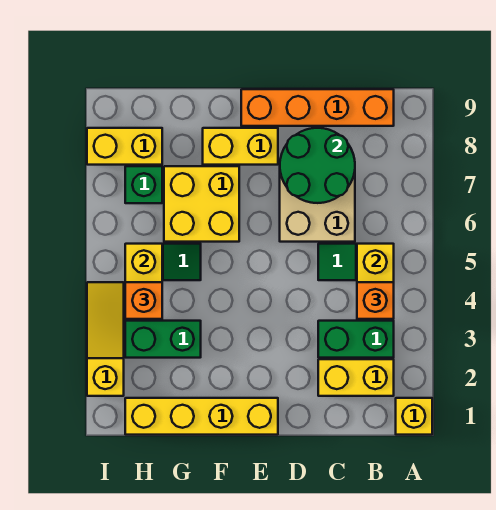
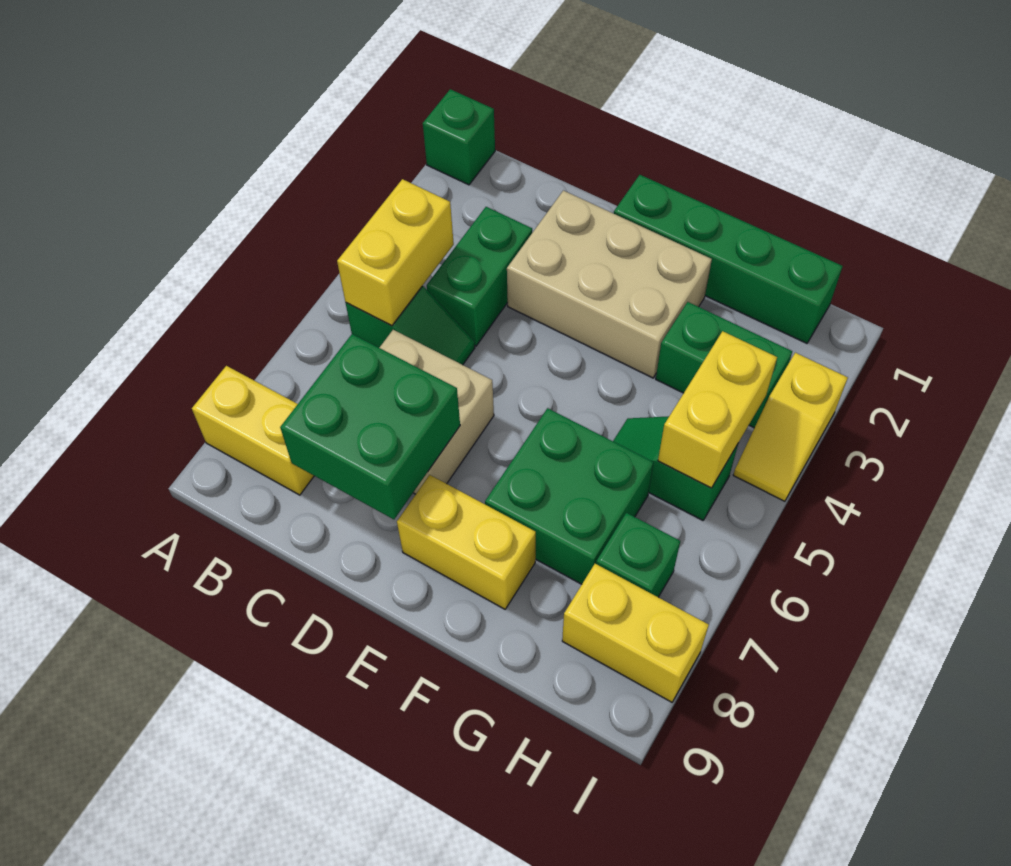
yellow brick A1 level 1 -> green brick A1 level 1
yellow brick B2:C2 level 1 -> yellow brick A8:B8 level 1
green brick B3:C3 level 1 -> green brick C3:C4 level 1
orange brick B4 level 3 -> none
orange brick B9:E9 level 1 -> none
green round brick C7:D8 level 2 -> green brick C7:D8 level 2
none -> tan brick D2:F3 level 1
yellow brick E1:H1 level 1 -> green brick E1:H1 level 1
yellow brick F6:G7 level 1 -> green brick F6:G7 level 1
orange brick H4 level 3 -> none
yellow slope I2:I4 level 1 top 2 -> yellow slope I3:I4 level 1 top 3

